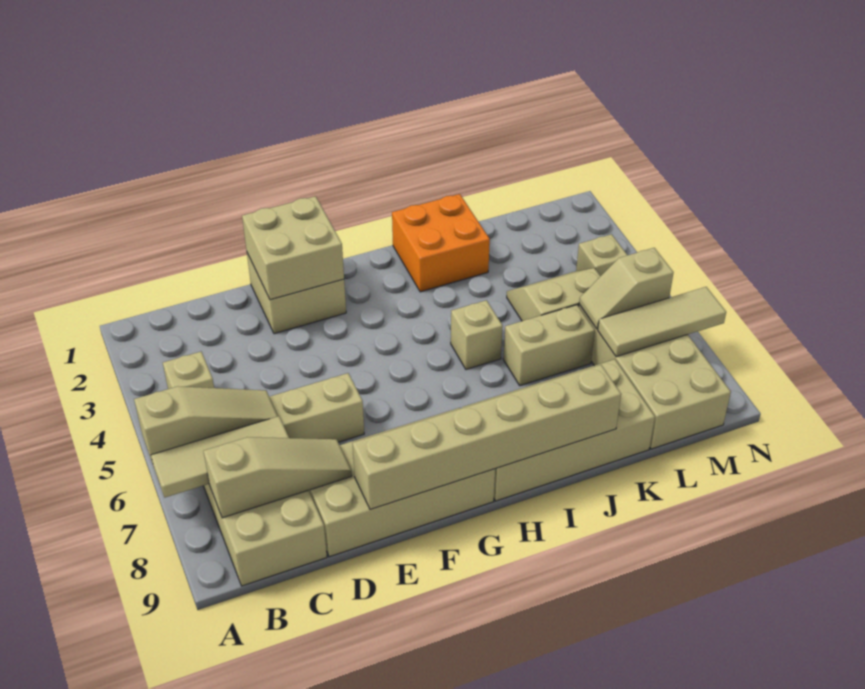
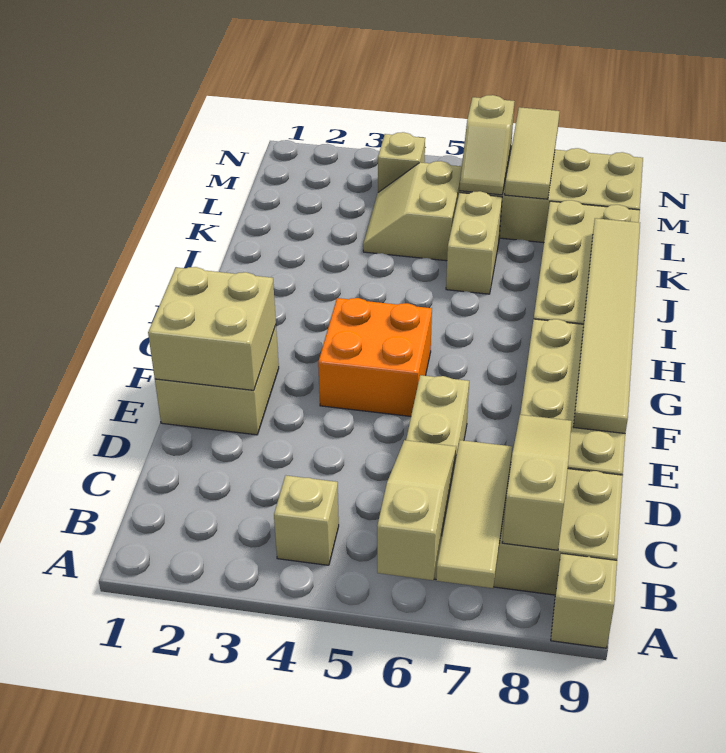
tan brick E9:J9 level 2 -> tan tile E9:J9 level 2
orange brick I1:J2 level 1 -> orange brick F4:G5 level 1
tan brick I5 level 1 -> tan brick A9 level 1

